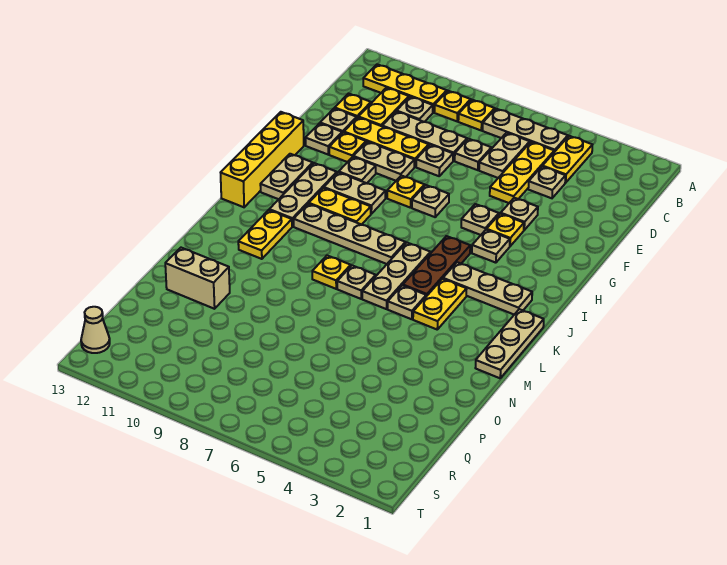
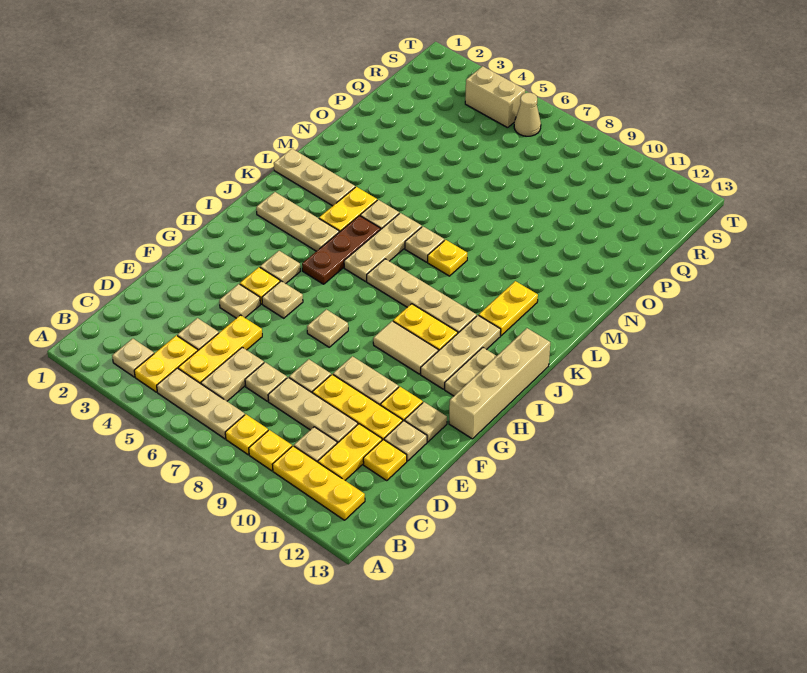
yellow plate G8 level 1 -> none
tan plate G10 level 1 -> tan plate B3 level 1
yellow brick G13:J13 level 1 -> tan brick G13:J13 level 1
tan plate H9:H10 level 1 -> tan tile H9:H10 level 1
tan plate K1:M1 level 1 -> tan plate L1:L3 level 1
tan brick O11:O12 level 1 -> tan brick S4:S5 level 1
tan cone S13 level 1 -> tan cone S6 level 1

